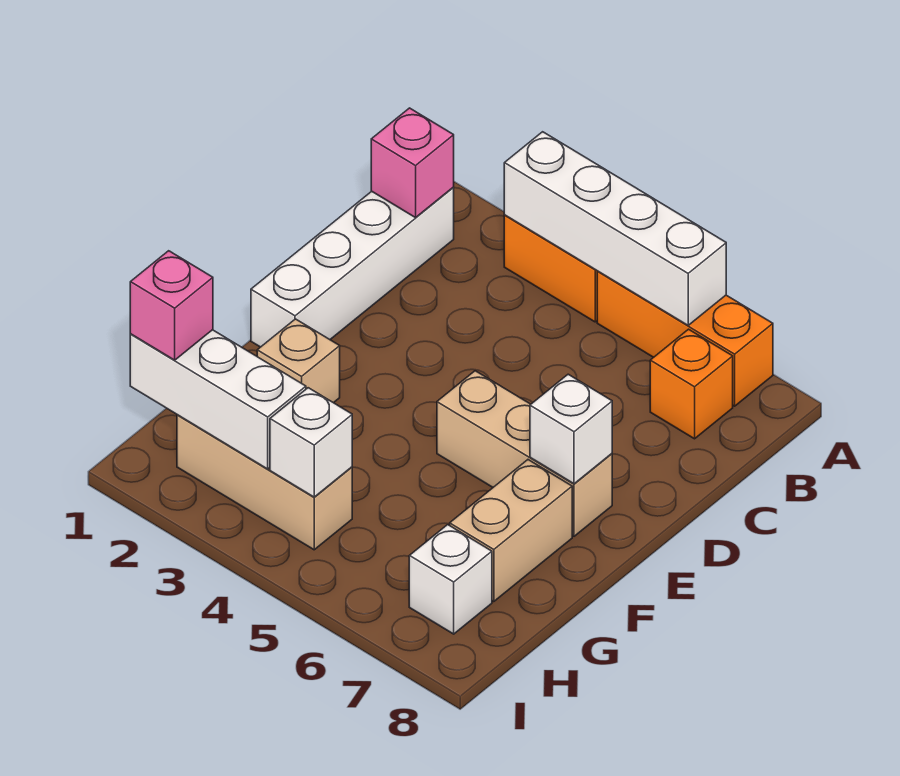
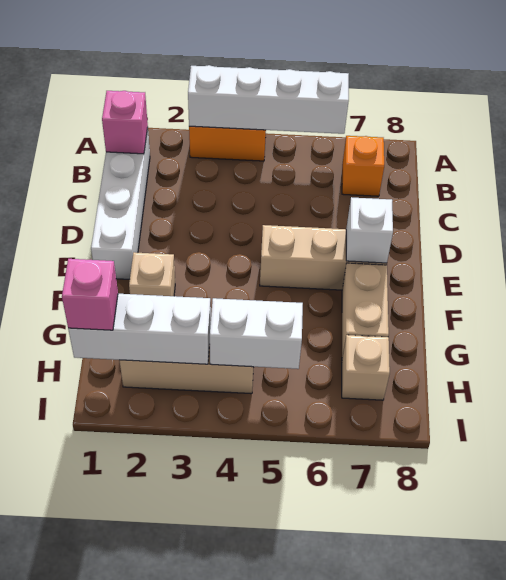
orange brick A5:A7 level 1 -> none
white brick H4 level 2 -> white brick H4:H5 level 2
white brick H7 level 1 -> tan brick H7 level 1

